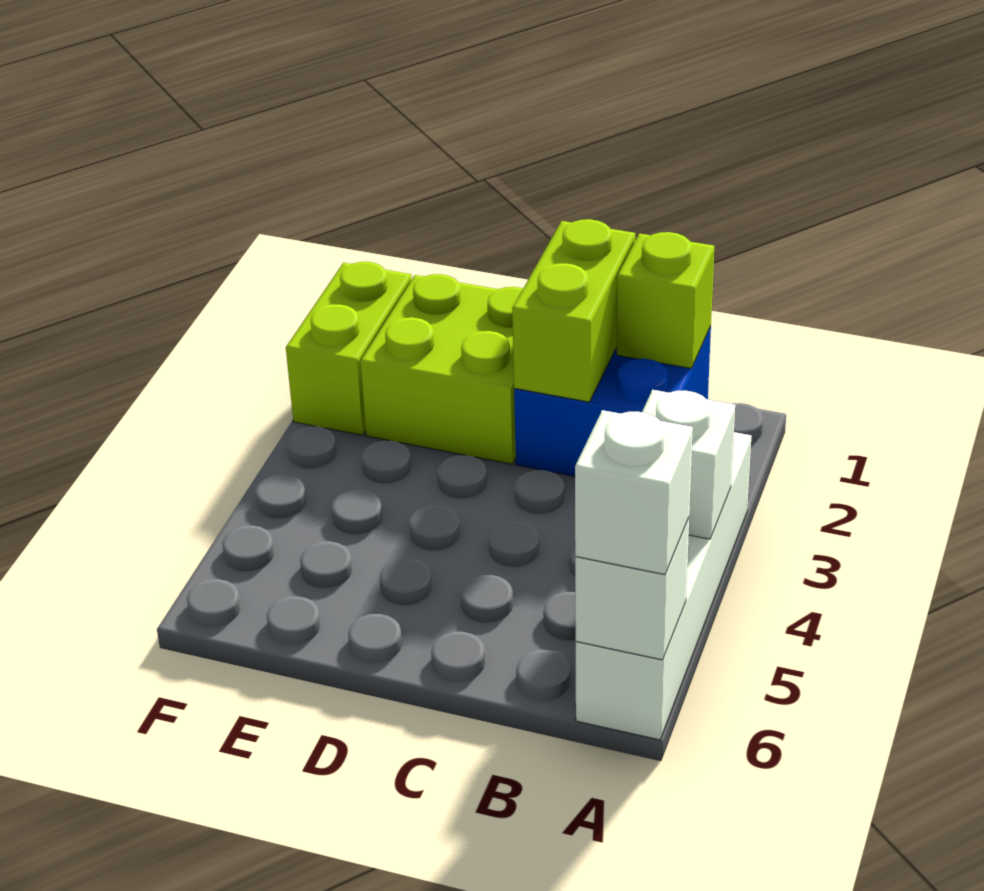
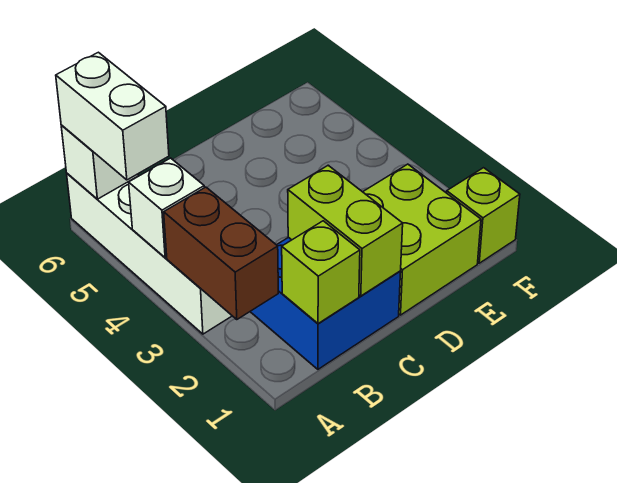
none -> brown brick A2:A3 level 2
white brick A6 level 3 -> white brick A5:A6 level 3
lime brick F1:F2 level 1 -> lime brick F1 level 1

